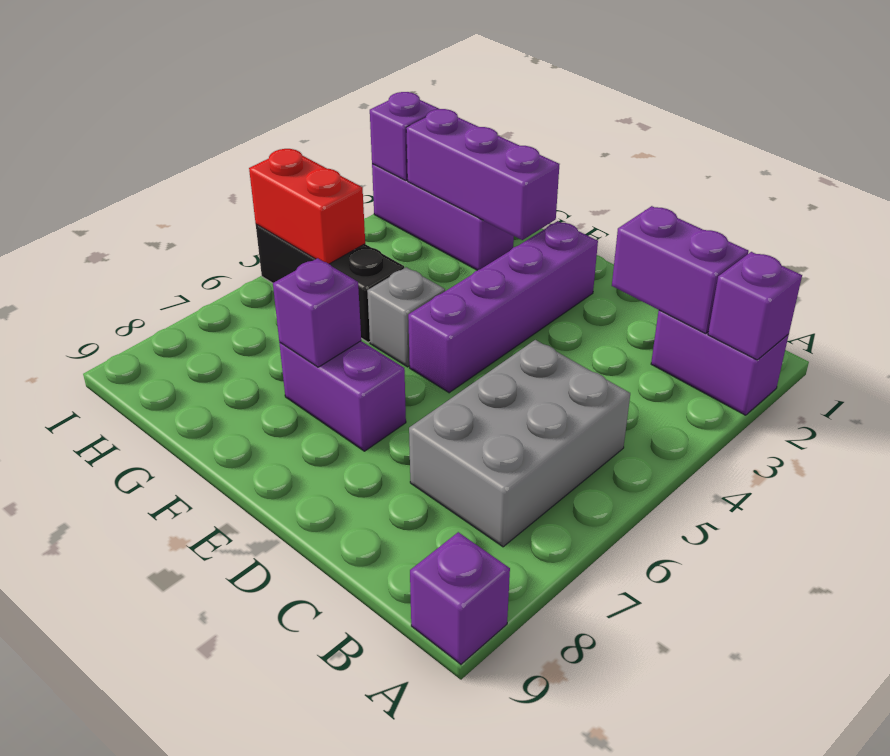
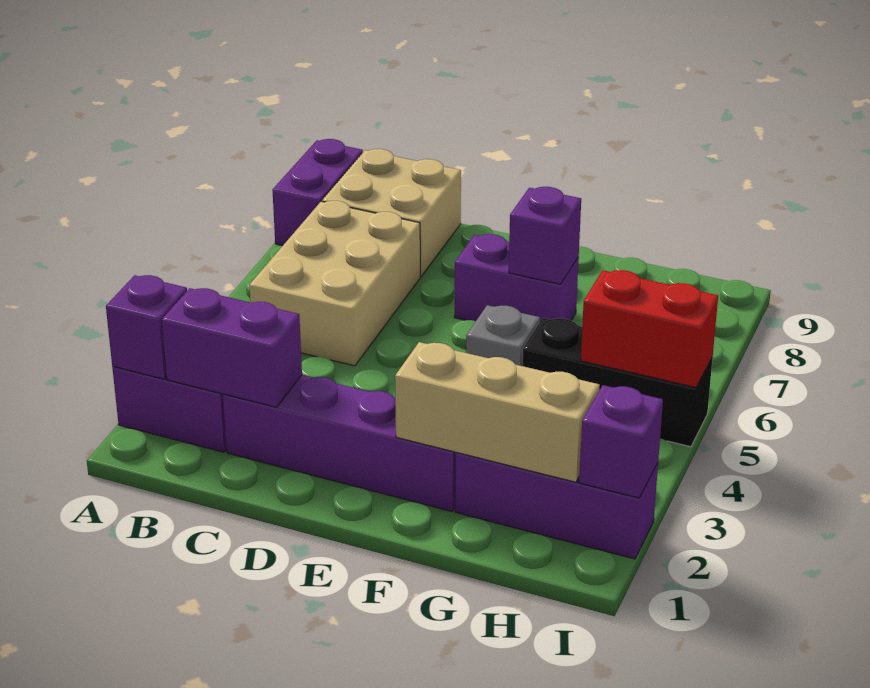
purple brick A9 level 1 -> purple brick A8:A9 level 1
grey brick B5:C7 level 1 -> tan brick B5:C7 level 1
none -> tan brick B8:C9 level 1
purple brick E2:E5 level 1 -> purple brick C2:F2 level 1
purple brick F2:H2 level 2 -> tan brick F2:H2 level 2

